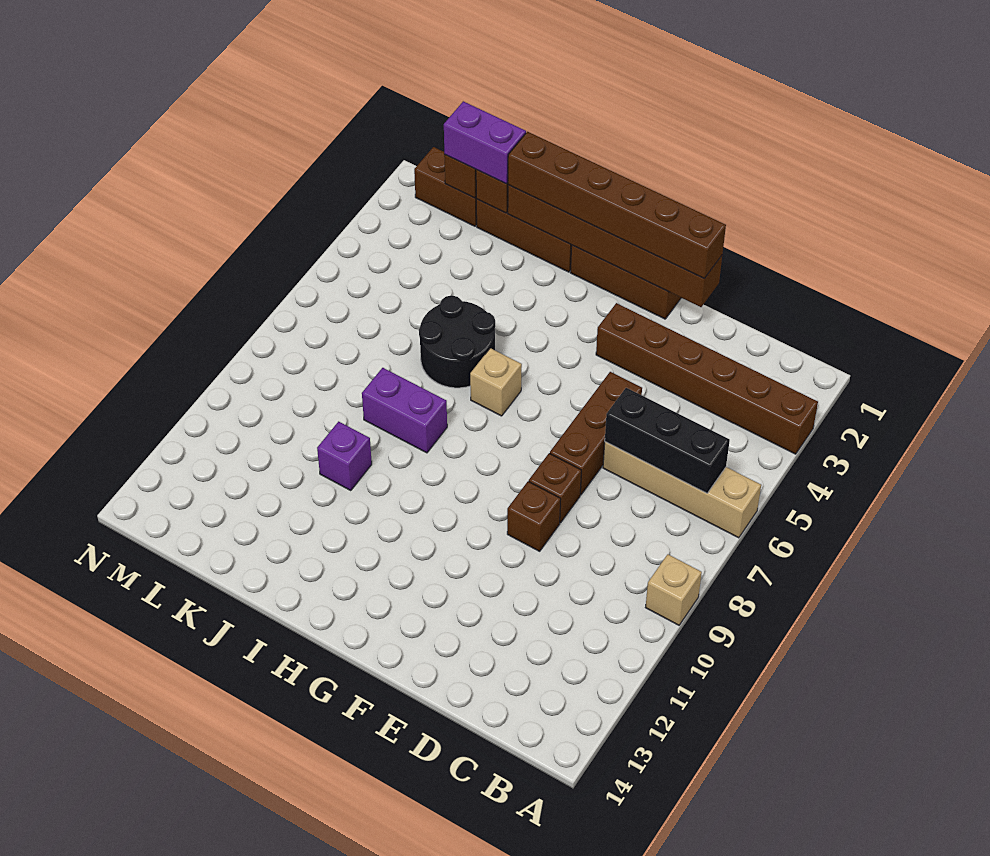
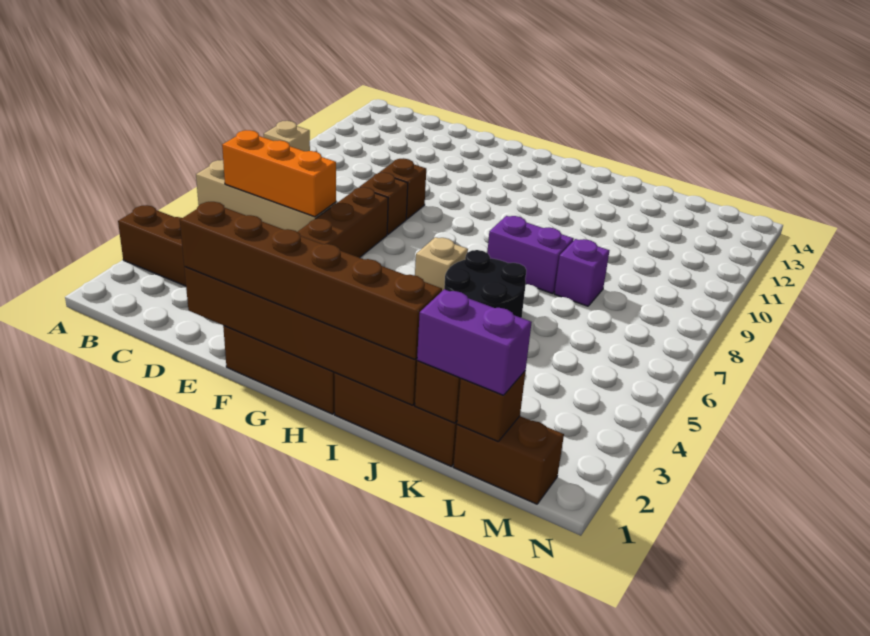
black brick B6:D6 level 2 -> orange brick B6:D6 level 2
purple brick J10 level 1 -> purple brick K8 level 1

